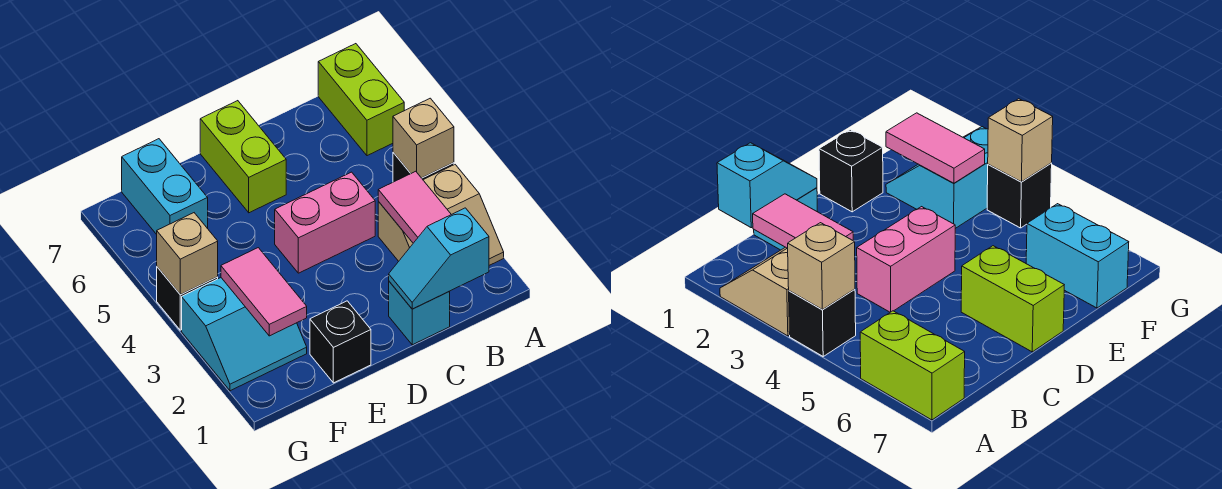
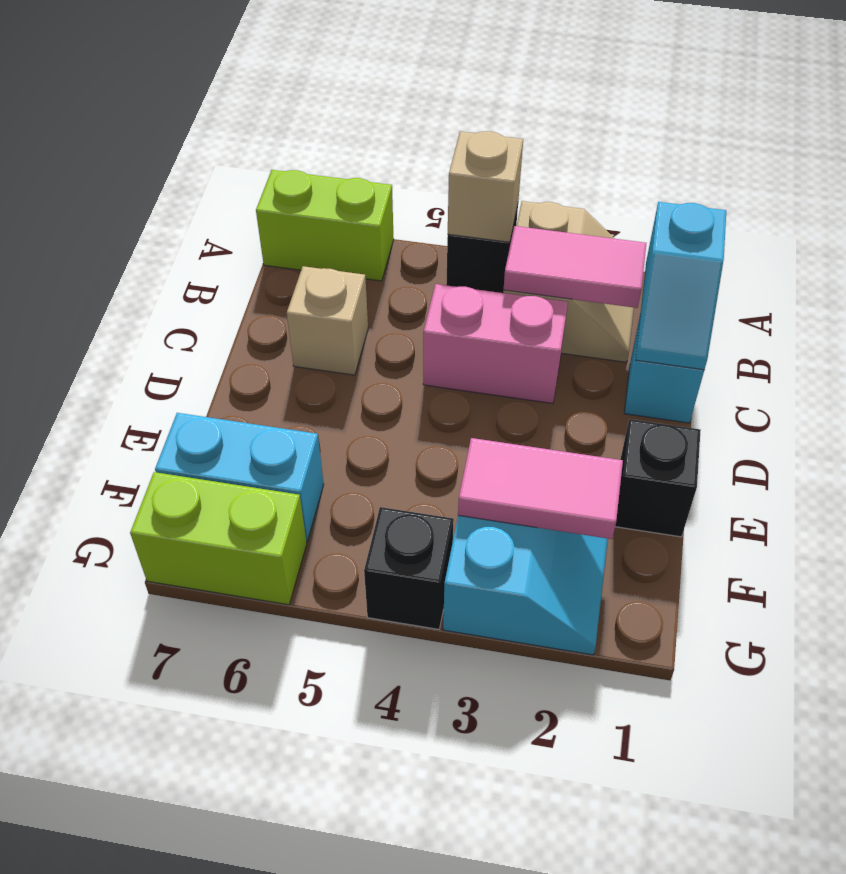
pink brick C4:D4 level 1 -> pink brick C3:C4 level 1
lime brick D6:D7 level 1 -> lime brick G6:G7 level 1
tan brick G4 level 2 -> tan brick C6 level 1

